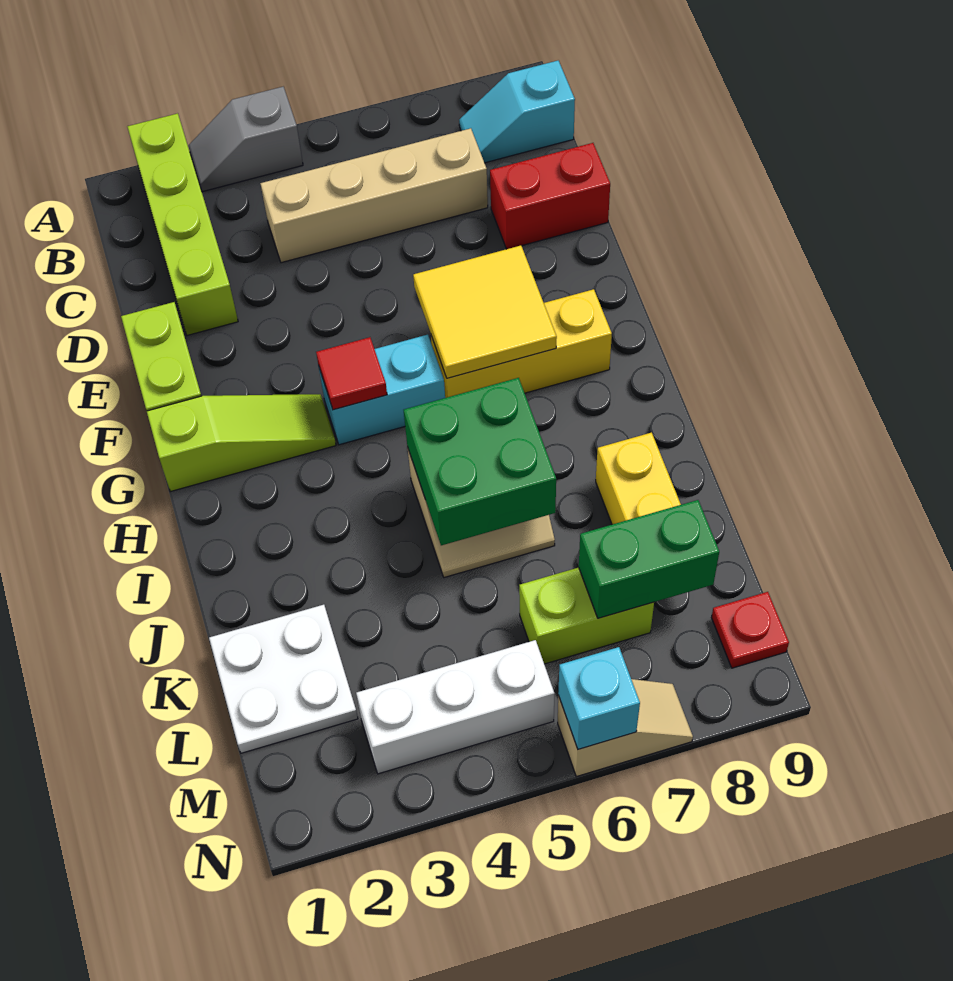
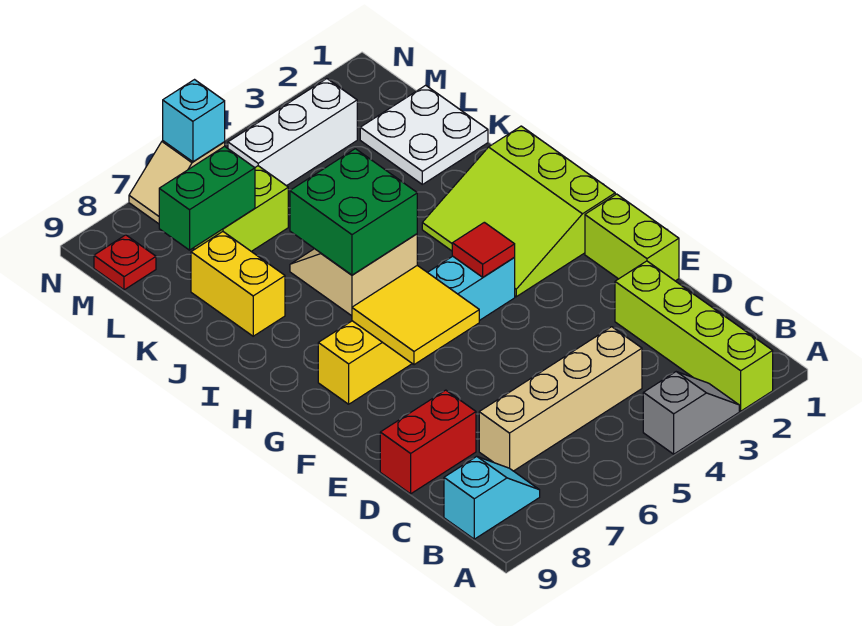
lime slope G1:G3 level 1 top 1 -> lime slope G1:I3 level 1 top 1

